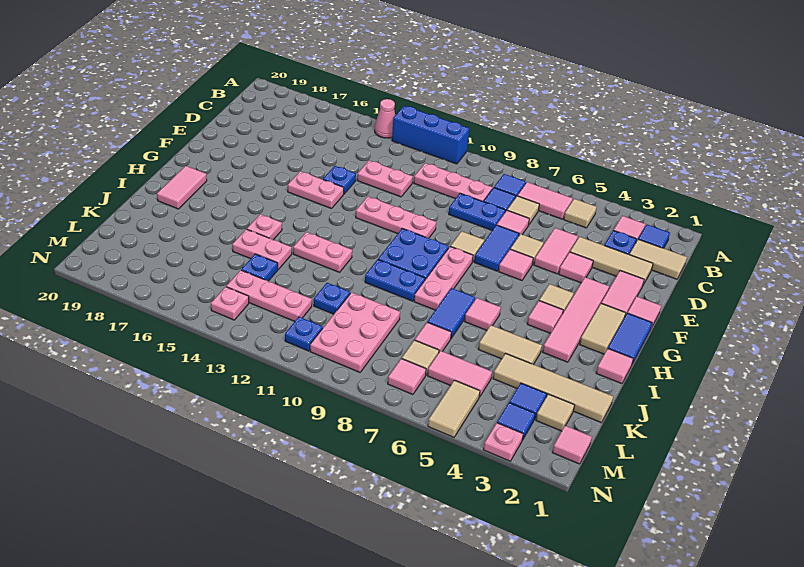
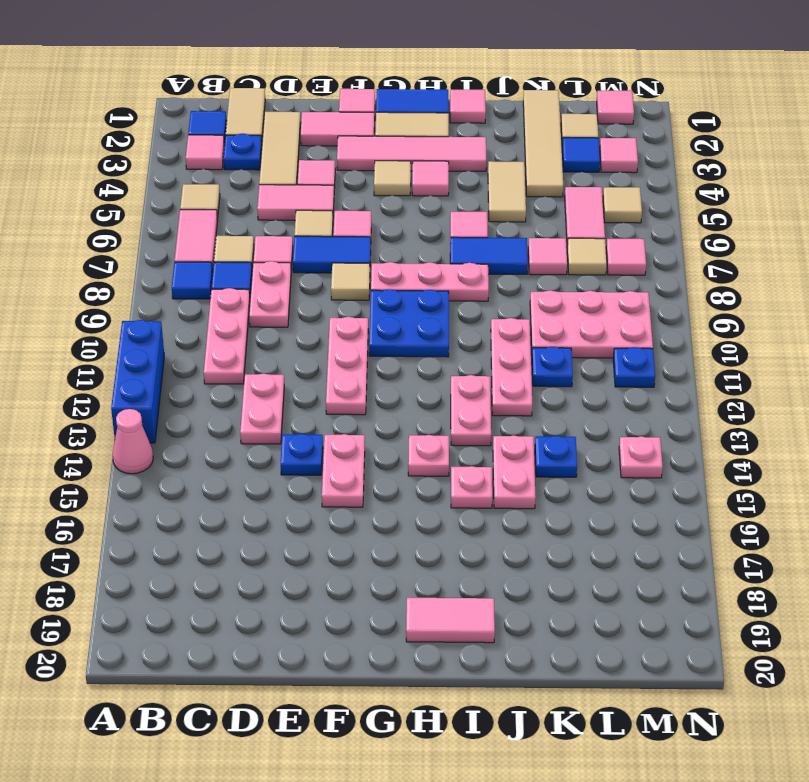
blue plate D8:D9 level 1 -> pink plate D8:D9 level 1
blue plate I9:I10 level 1 -> none
pink plate L12:L14 level 1 -> pink plate J10:J12 level 1
blue tile M3 level 1 -> pink tile M3 level 1
tan tile M5:N5 level 1 -> tan tile M5 level 1
pink plate N3 level 1 -> pink plate H14 level 1

